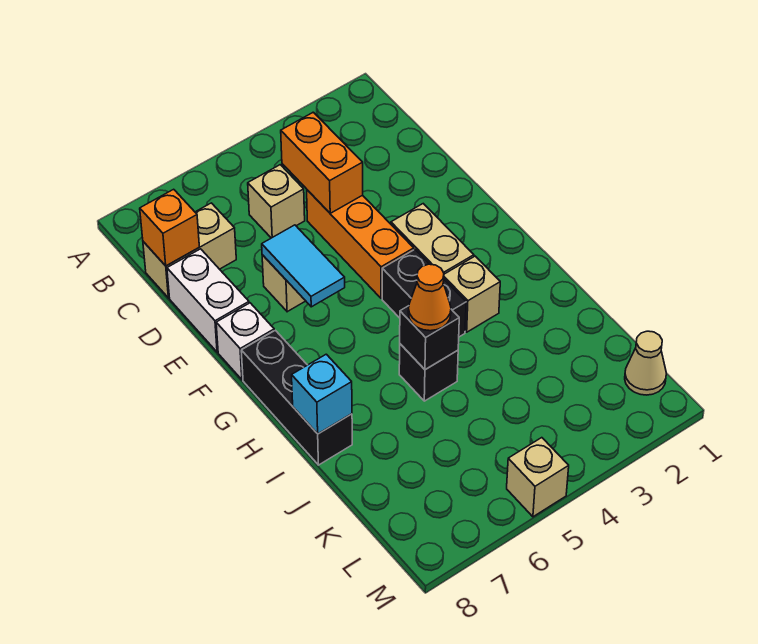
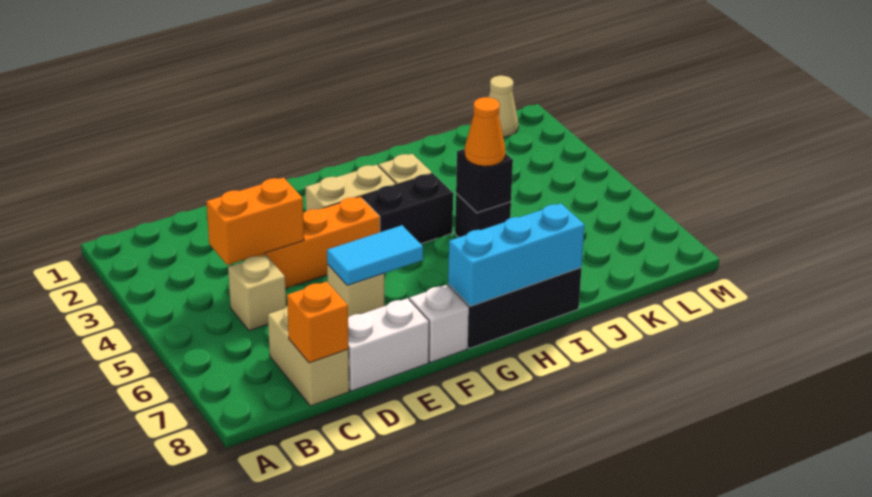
cyan brick I8 level 2 -> cyan brick G8:I8 level 2
tan brick M5 level 1 -> none

